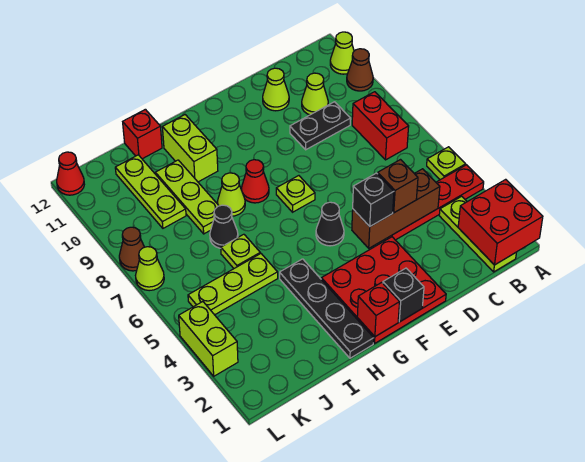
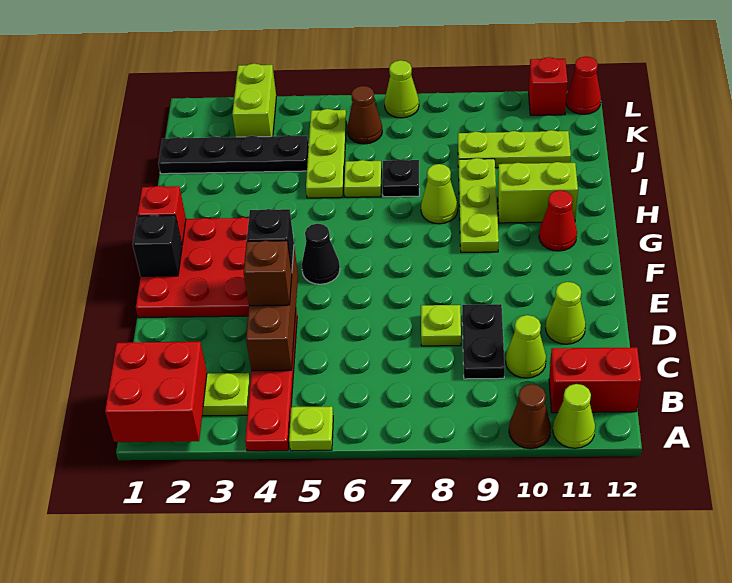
red brick B7:B8 level 1 -> red brick B11:B12 level 1
lime plate F7 level 1 -> lime plate D8 level 1
red cone G8 level 1 -> red cone G11 level 1
black plate H1:H4 level 1 -> black plate J1:J4 level 1
black cone I7 level 1 -> black plate I7 level 1
lime plate I8:I10 level 1 -> lime plate G9:I9 level 1
red brick I12 level 1 -> red brick L11 level 1
lime brick L3:L4 level 1 -> lime brick K3:L3 level 1
brown cone L8 level 1 -> brown cone K6 level 1

